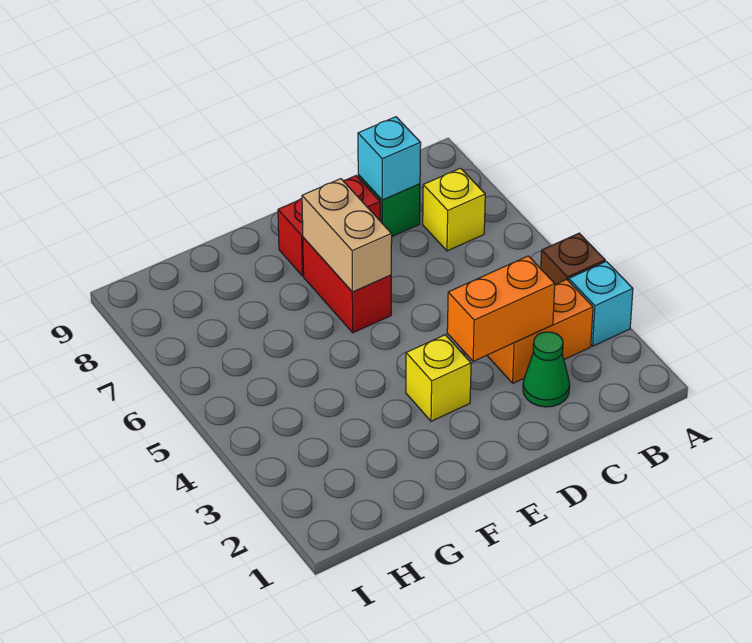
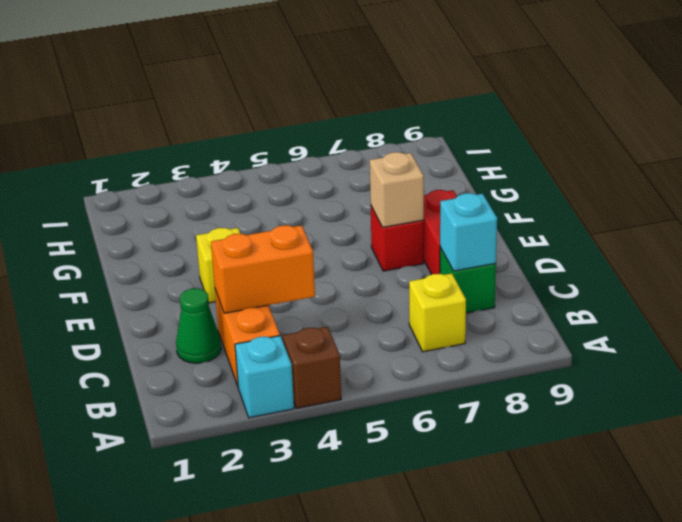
orange brick C3:D3 level 2 -> orange brick C3:C4 level 2
red brick E6:E7 level 1 -> red brick E7 level 1
tan brick E6:E7 level 2 -> tan brick E7 level 2

